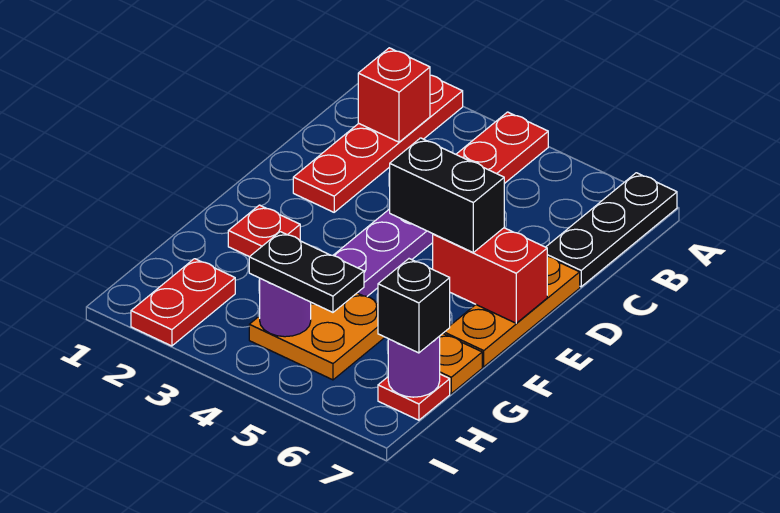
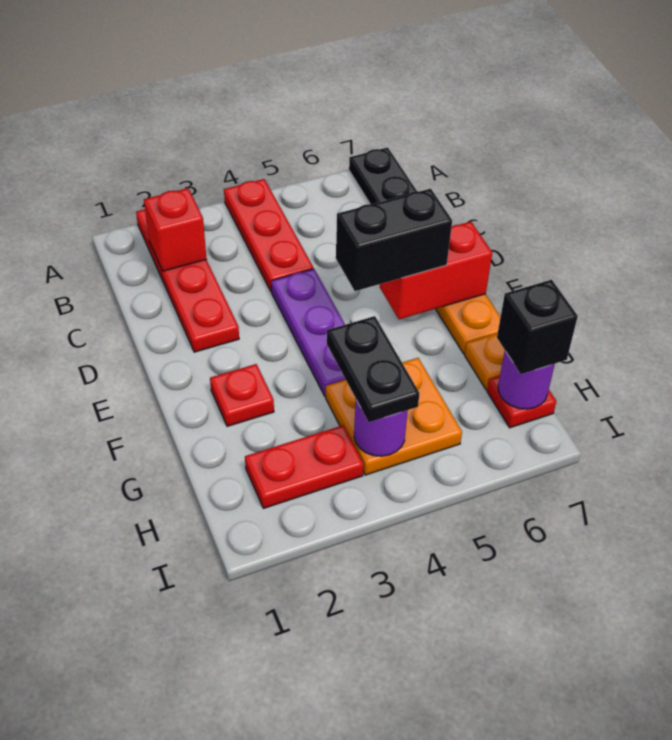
red plate H2:I2 level 1 -> red plate H2:H3 level 1
black plate H4:H5 level 3 -> black plate G4:H4 level 3

